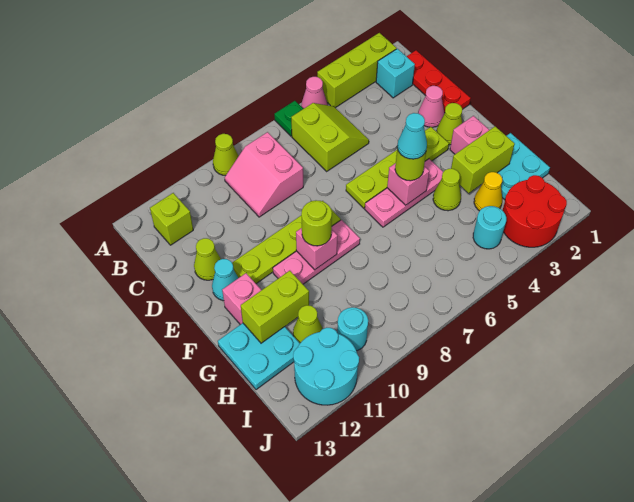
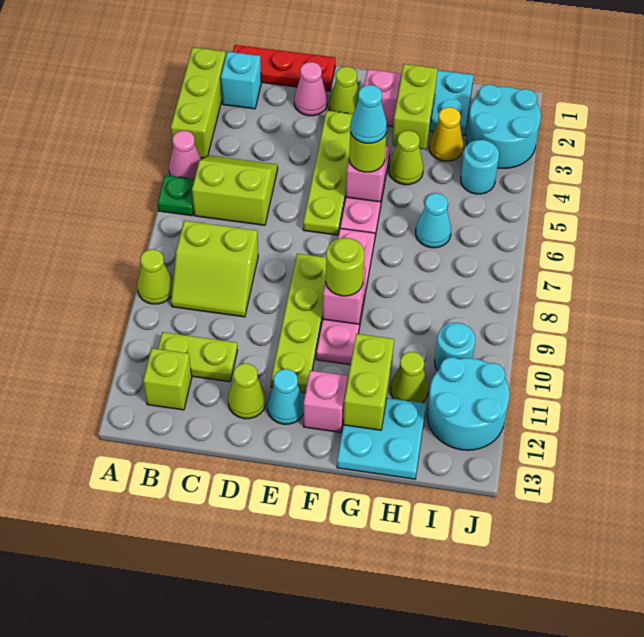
pink slope B8:C9 level 1 top 8 -> lime slope B8:C9 level 1 top 8
none -> lime plate B11:C11 level 1
pink plate F8:F10 level 1 -> pink plate F7:F10 level 1
none -> cyan cone H6 level 1
red round brick I2:J3 level 1 -> cyan round brick I2:J3 level 1

